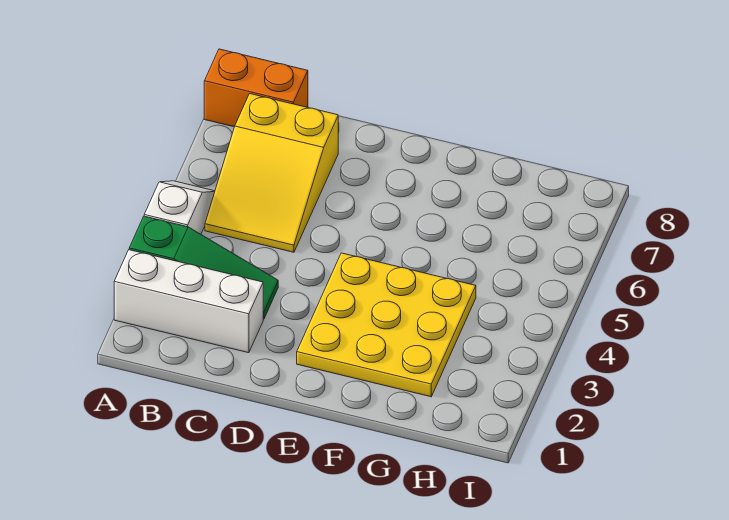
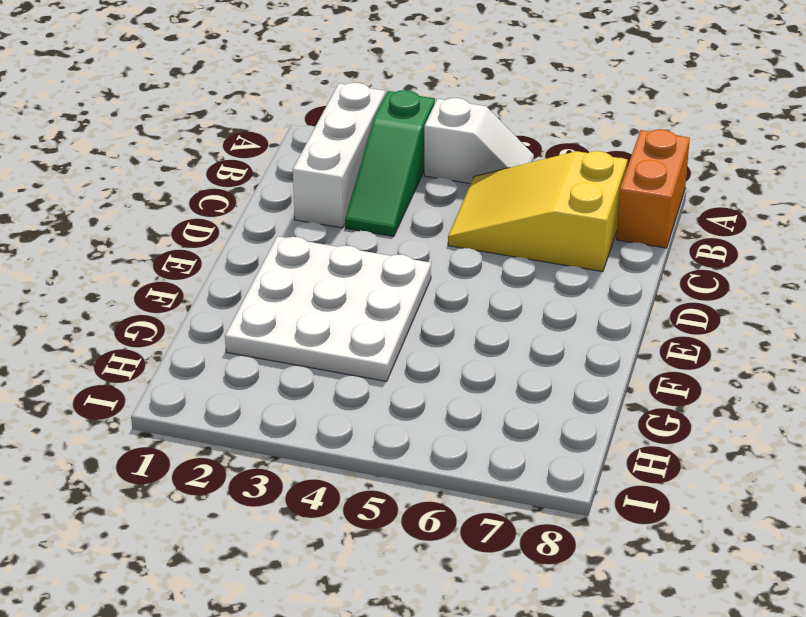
yellow plate E2:G4 level 1 -> white plate E2:G4 level 1

